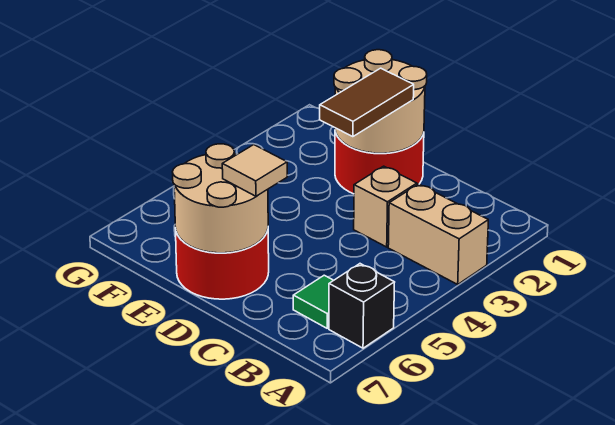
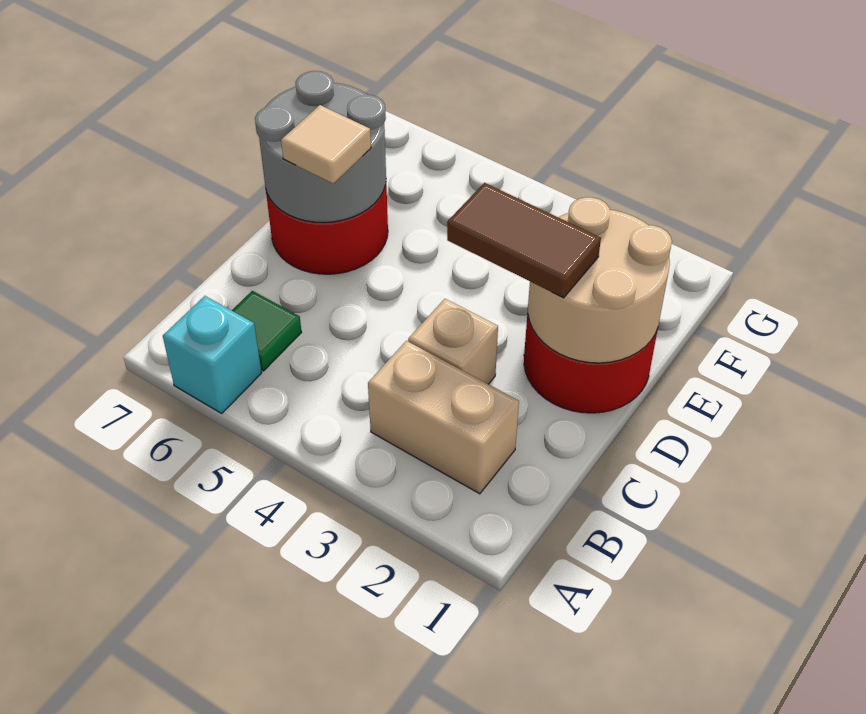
tan brick A3:B3 level 1 -> tan brick B2:B3 level 1
black brick A6 level 1 -> cyan brick A6 level 1
tan round brick D6:E7 level 2 -> grey round brick D6:E7 level 2

